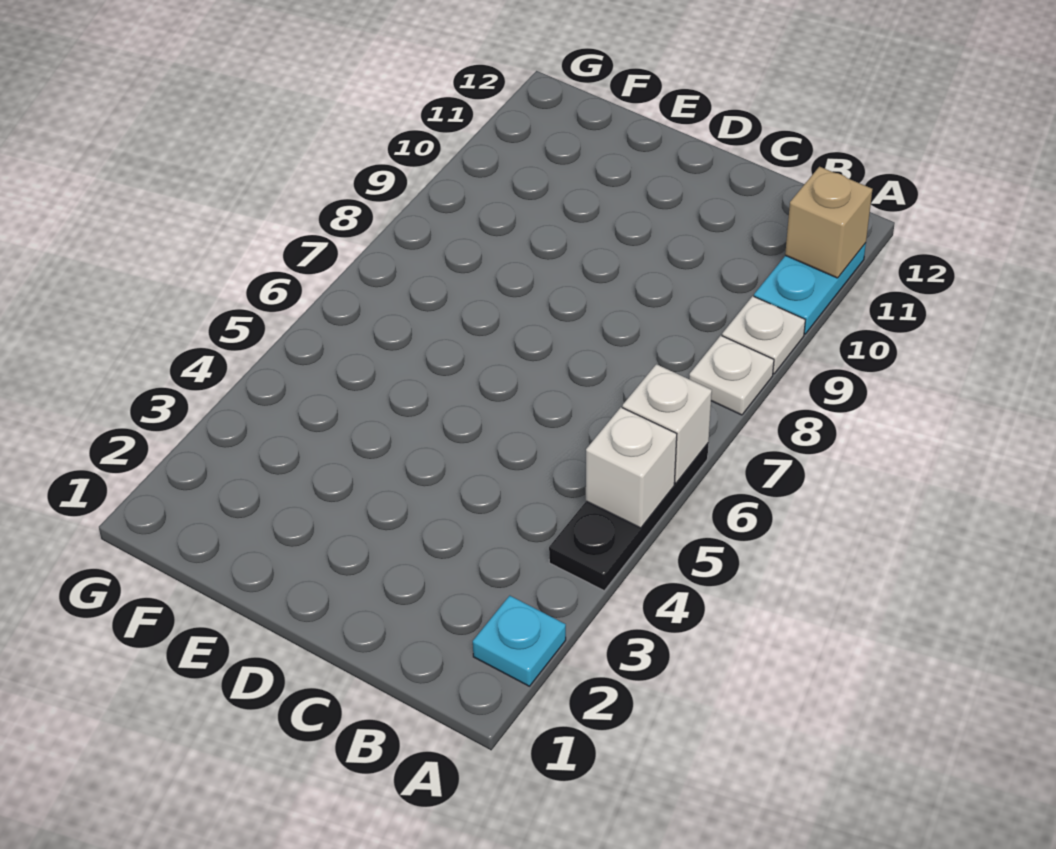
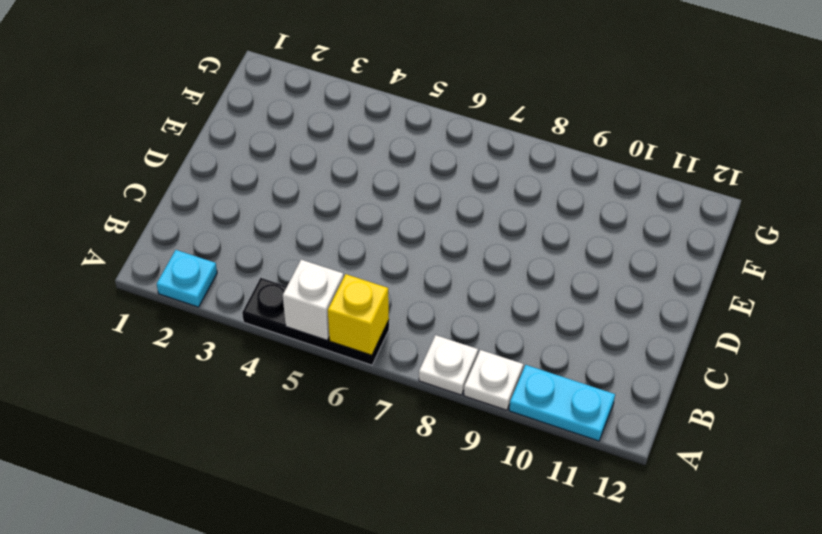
white brick A6 level 2 -> yellow brick A6 level 2
tan brick A11 level 2 -> none

